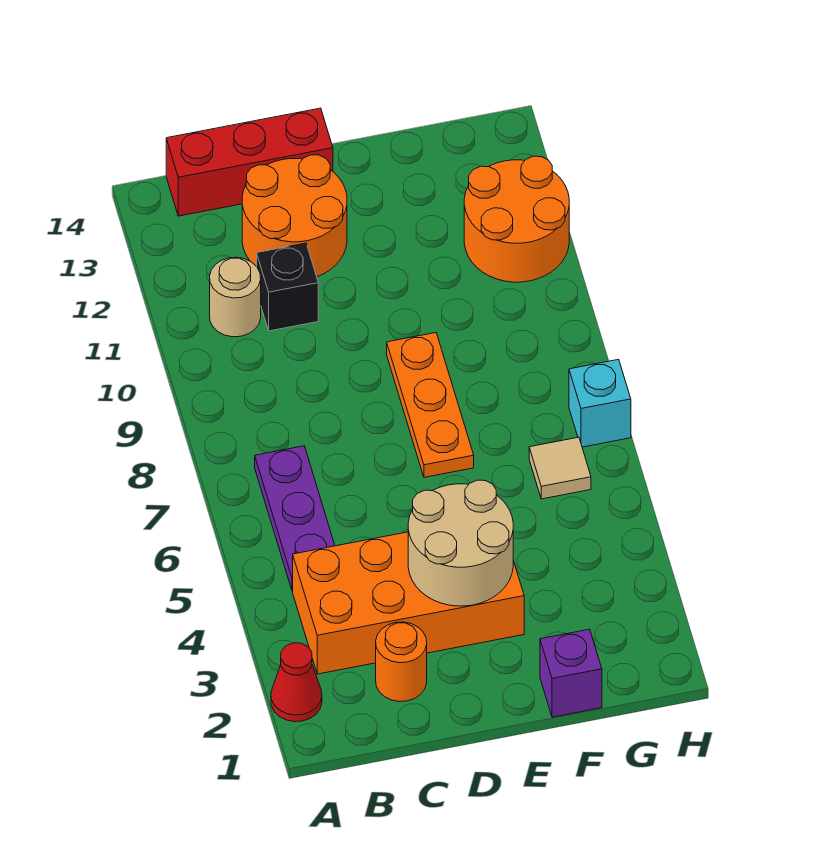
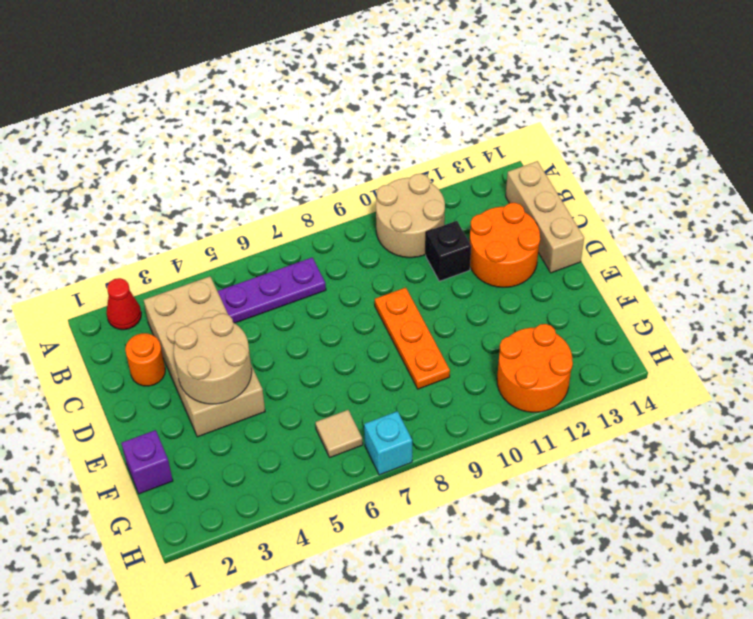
orange brick B3:E4 level 1 -> tan brick B3:E4 level 1
tan round brick B11 level 1 -> tan round brick A10:B11 level 1
red brick B14:D14 level 1 -> tan brick B14:D14 level 1
orange plate E7:E9 level 1 -> orange plate D9:F9 level 1

